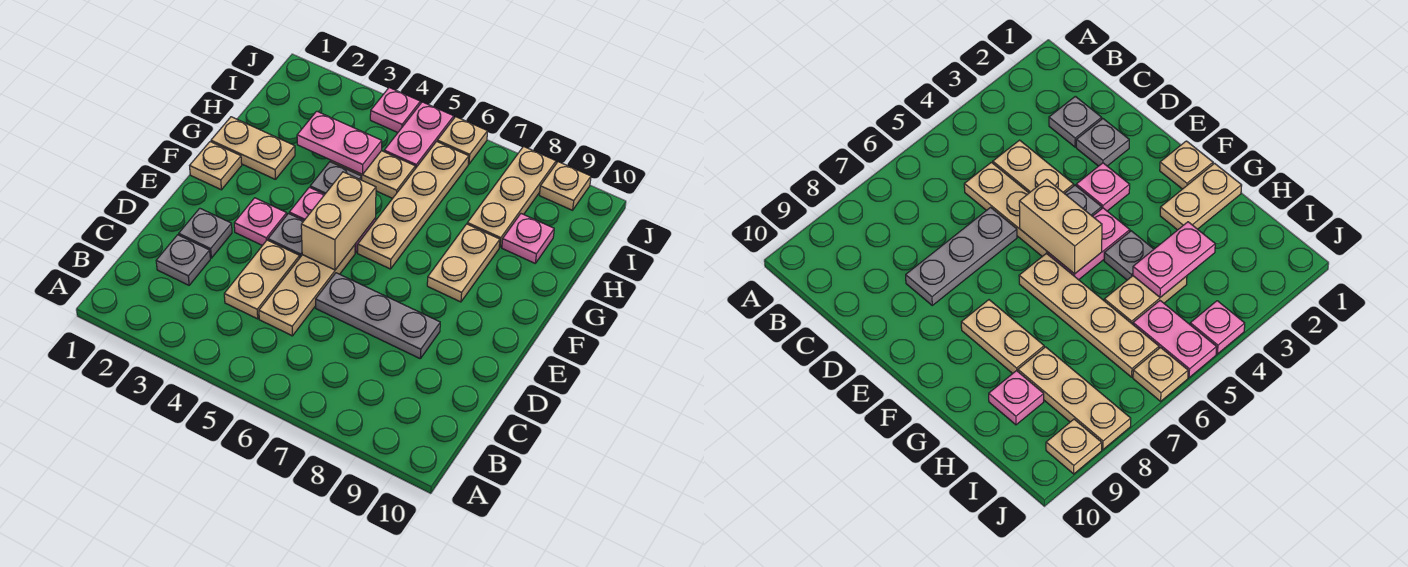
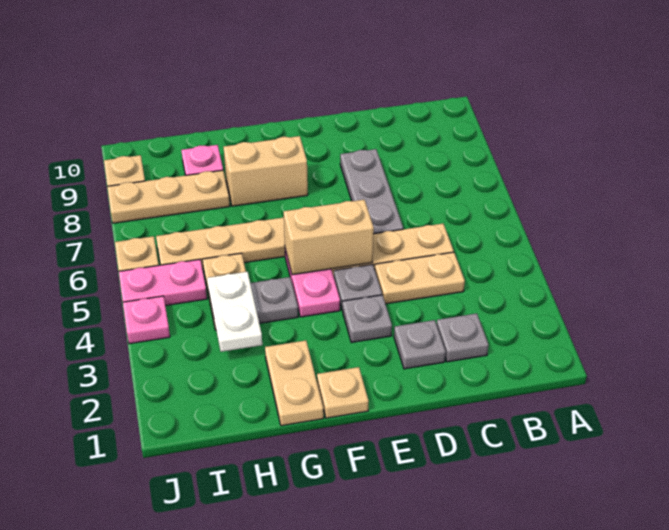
pink plate E3 level 1 -> grey plate E3 level 1
tan plate F8:G8 level 1 -> tan brick F8:G8 level 1
pink plate H3:H4 level 2 -> white plate H3:H4 level 2

